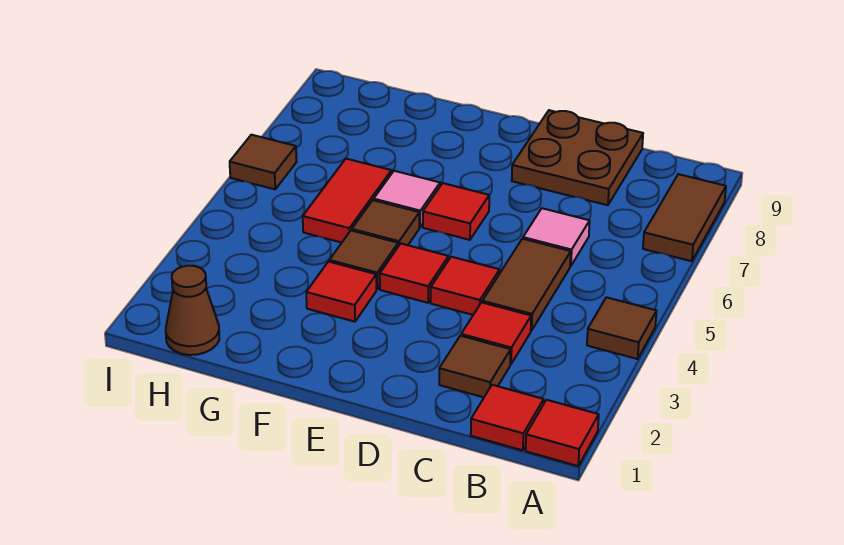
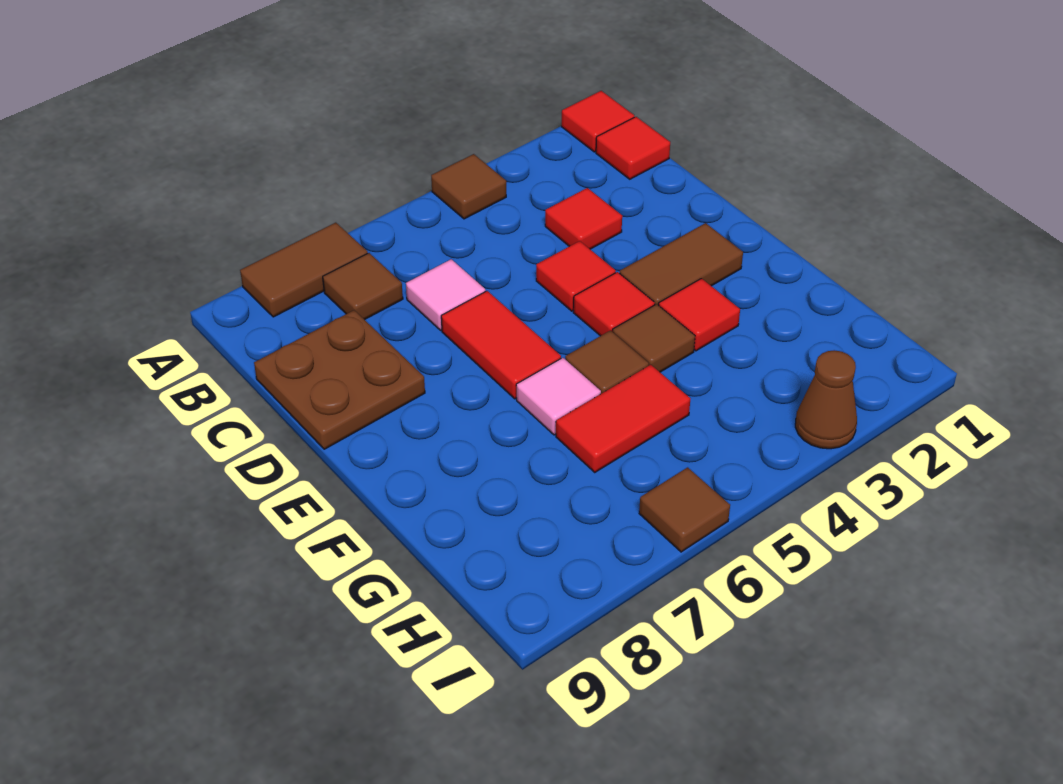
brown tile C2 level 1 -> brown tile B7 level 1
brown tile C4:C5 level 1 -> brown tile E2:E3 level 1
red tile E6 level 1 -> red tile D6:E6 level 1
brown cone H1 level 1 -> brown cone I3 level 1

